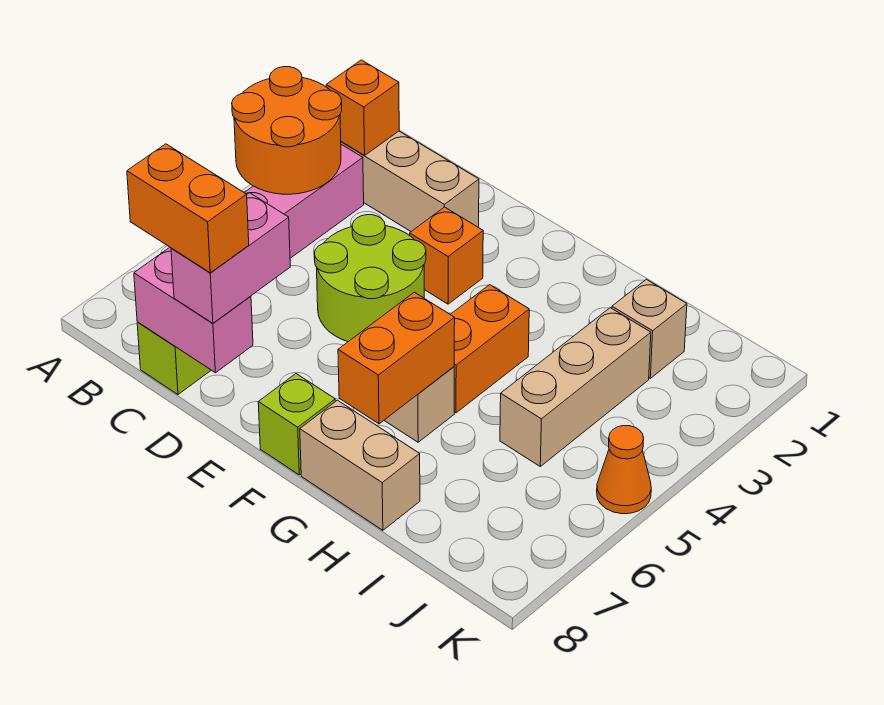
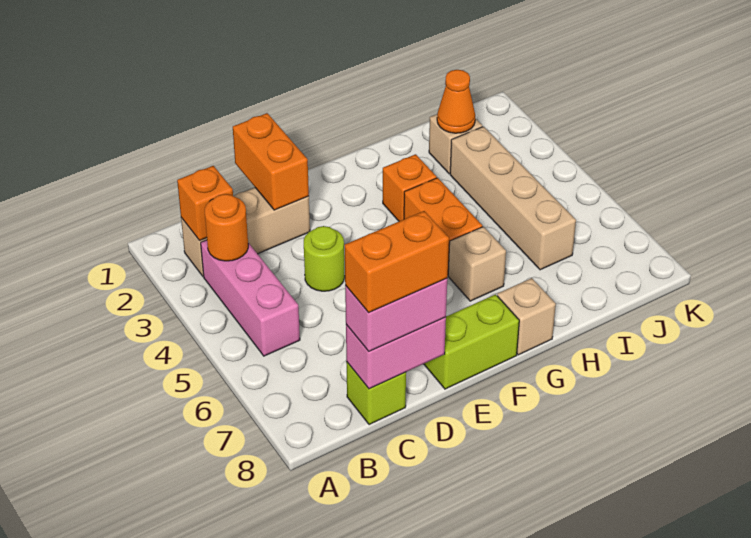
orange round brick A3:B4 level 2 -> orange round brick B3 level 2
lime round brick D4:E5 level 1 -> lime round brick D4 level 1
pink brick D7:D8 level 3 -> pink brick C8:D8 level 3
orange brick E3 level 1 -> orange brick G3 level 1
lime brick F8 level 1 -> lime brick E8:F8 level 1
orange brick G6:G7 level 2 -> orange brick D1:D2 level 2
tan brick G8:H8 level 1 -> tan brick G8 level 1
tan brick I3:I5 level 1 -> tan brick I3:I6 level 1
orange cone K5 level 1 -> orange cone I2 level 2

